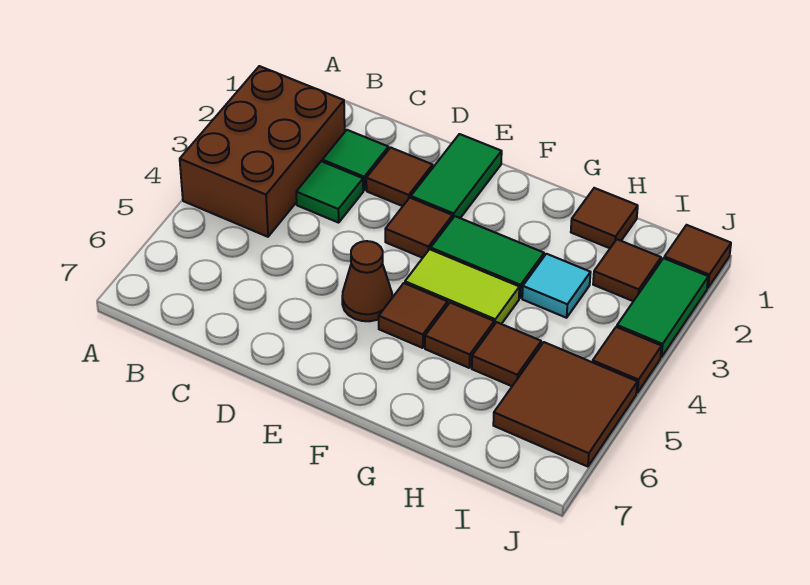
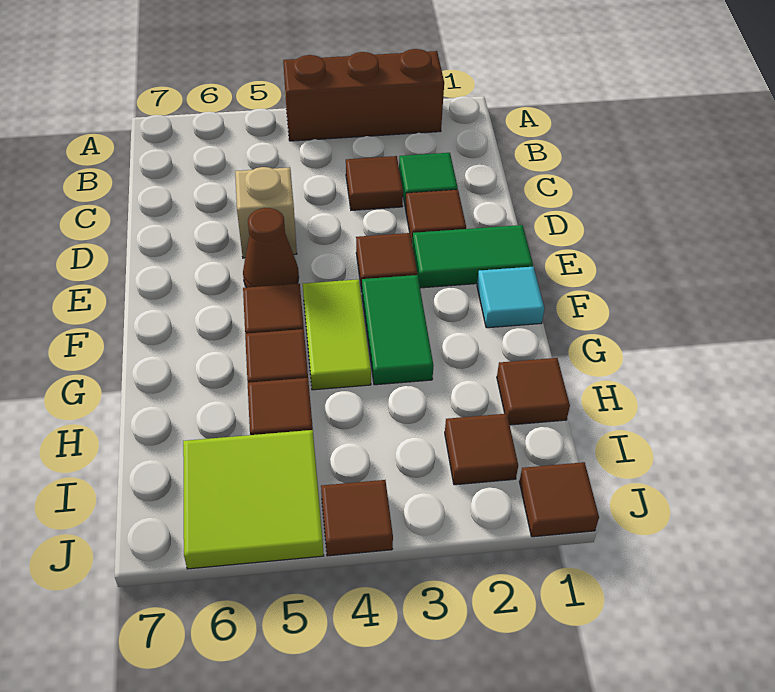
brown brick A2:B4 level 1 -> brown brick A2:A4 level 1
green tile C3 level 1 -> brown tile C3 level 1
none -> tan brick D5 level 1
cyan tile H3 level 1 -> cyan tile F1 level 1
brown tile I5:J6 level 1 -> lime tile I5:J6 level 1
green tile J2:J3 level 1 -> none

